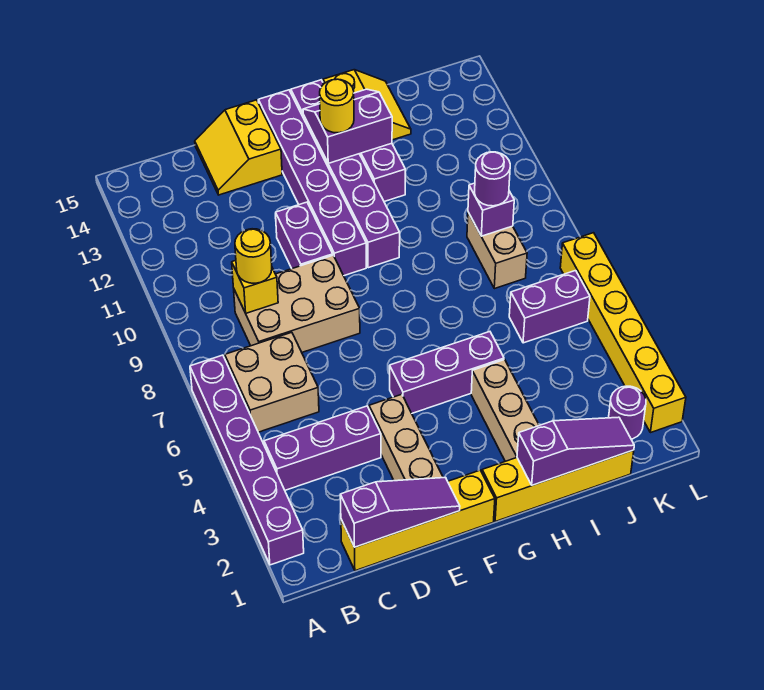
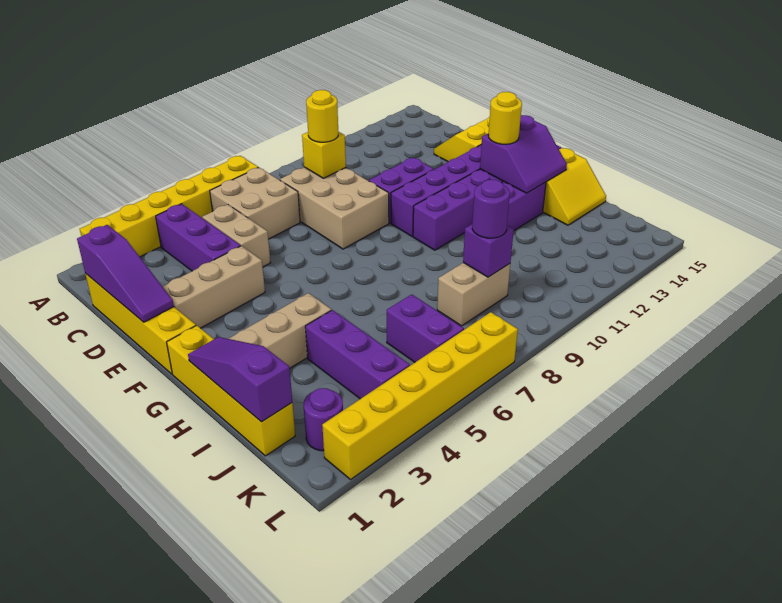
purple brick A2:A7 level 1 -> yellow brick A2:A7 level 1
none -> tan brick C5:D5 level 1
purple brick F5:H5 level 1 -> purple brick I4:K4 level 1
purple slope G13:H14 level 2 top 13 -> purple slope G13:H14 level 2 top G
purple slope H1:J1 level 2 top H -> purple slope H1:J1 level 2 top J

